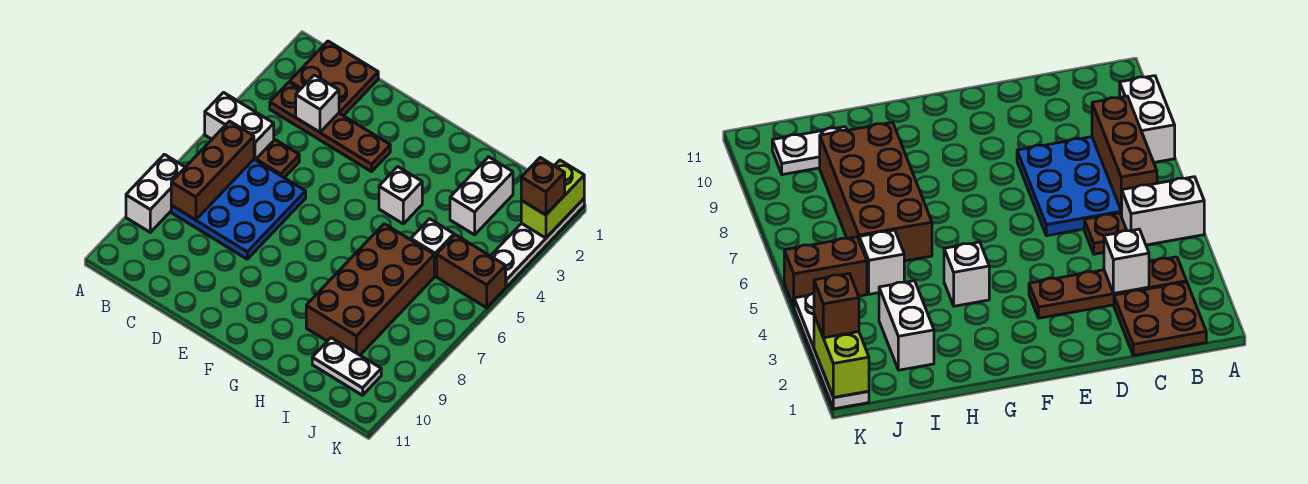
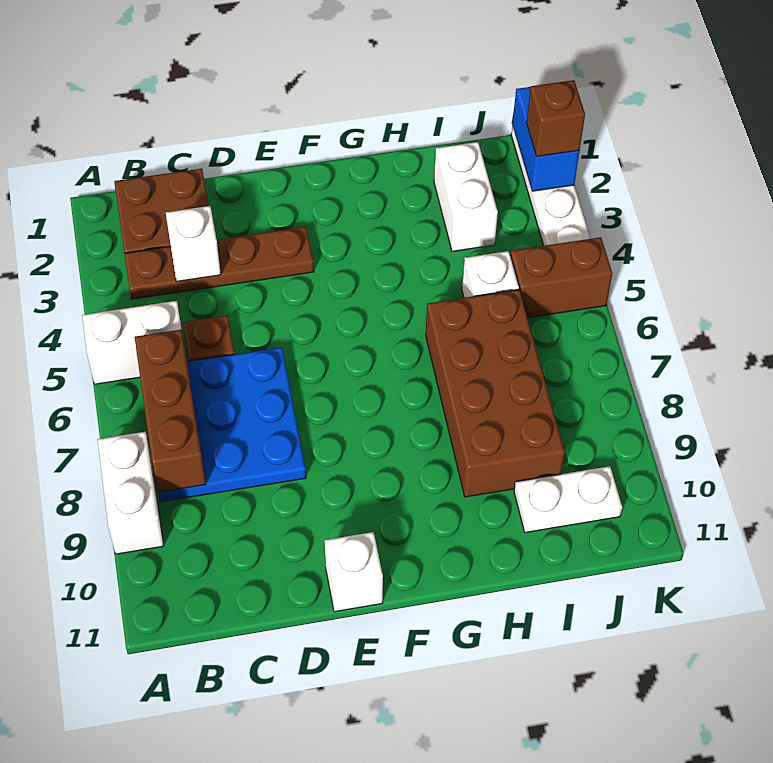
white brick G4 level 1 -> white brick E11 level 1
lime brick K1:K2 level 2 -> blue brick K1:K2 level 2

